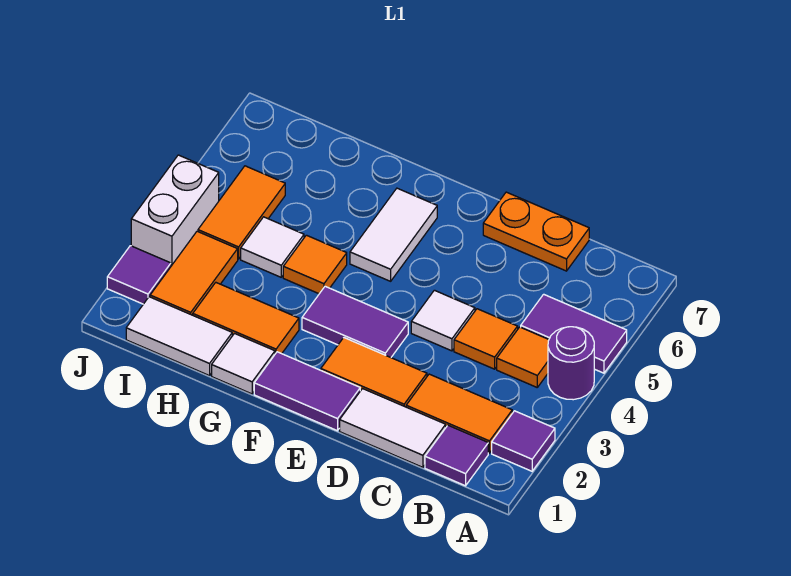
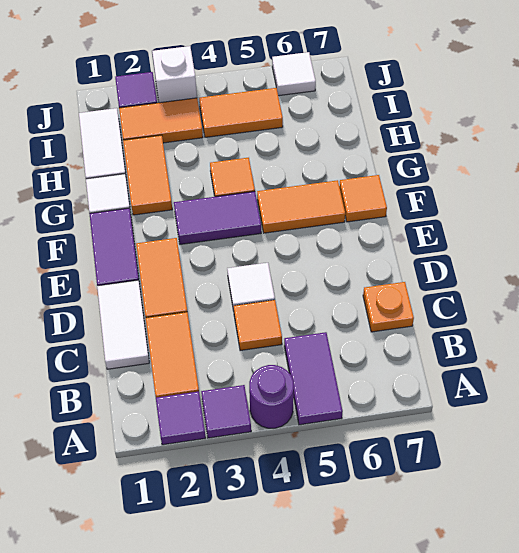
purple tile B1 level 1 -> purple tile A3 level 1
orange tile B4 level 1 -> orange tile F7 level 1
orange plate C7:D7 level 1 -> orange plate C7 level 1
purple tile E3:F3 level 1 -> purple tile F3:F4 level 1
white tile F5:F6 level 1 -> orange tile F5:F6 level 1
white tile H4 level 1 -> white tile J6 level 1
white brick J3:J4 level 1 -> white brick J3 level 1

